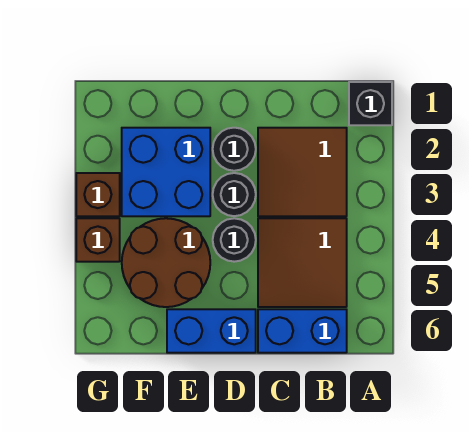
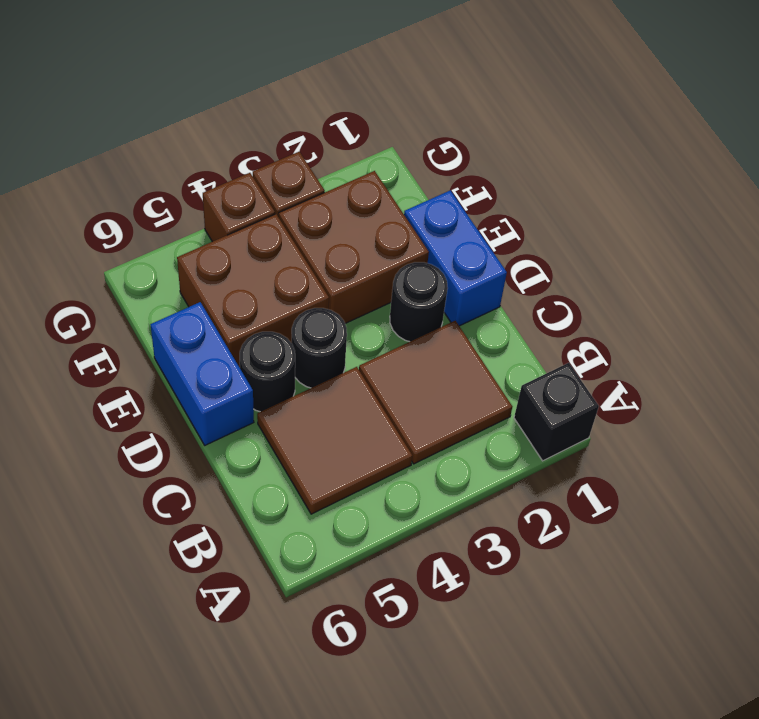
blue brick B6:C6 level 1 -> blue brick D1:E1 level 1
black round brick D3 level 1 -> black round brick D5 level 1
blue brick E2:F3 level 1 -> brown brick E2:F3 level 1
brown round brick E4:F5 level 1 -> brown brick E4:F5 level 1

